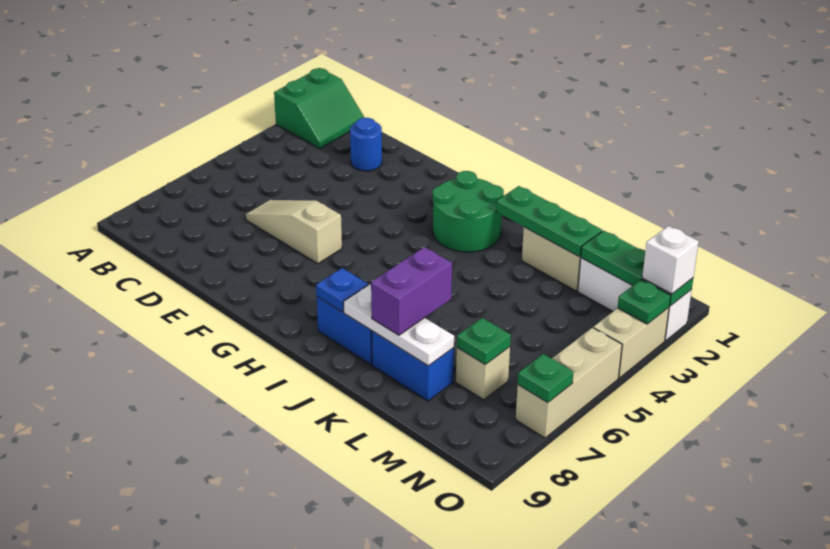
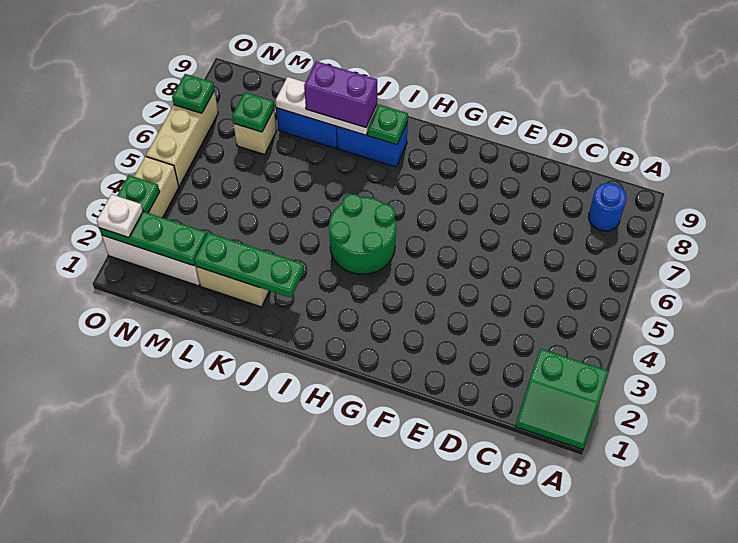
green slope A1:B2 level 1 top A -> green slope A1:B2 level 1 top 2
blue round brick D2 level 1 -> blue round brick B8 level 1
tan slope D6:F6 level 1 top F -> none
green round brick H2:I3 level 1 -> green round brick H4:I5 level 1
blue plate I8 level 2 -> green plate I8 level 2
purple brick K7:K8 level 3 -> purple brick J8:K8 level 3
white brick O2 level 3 -> white plate O2 level 3

